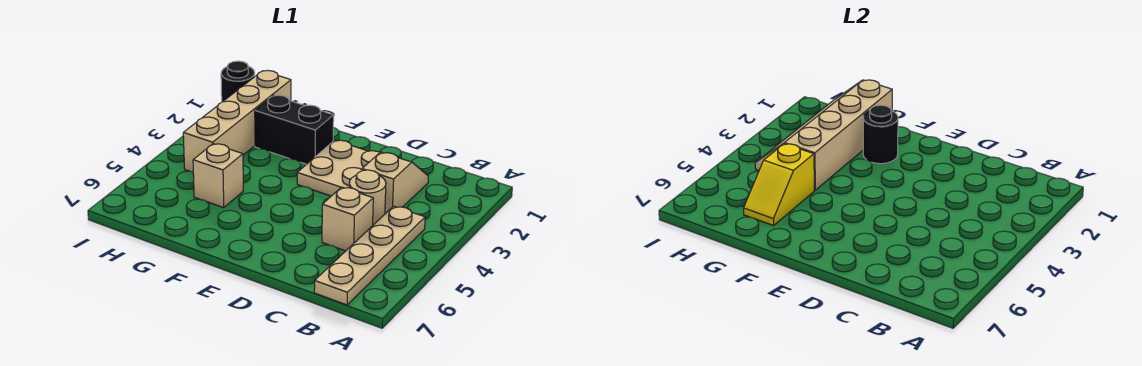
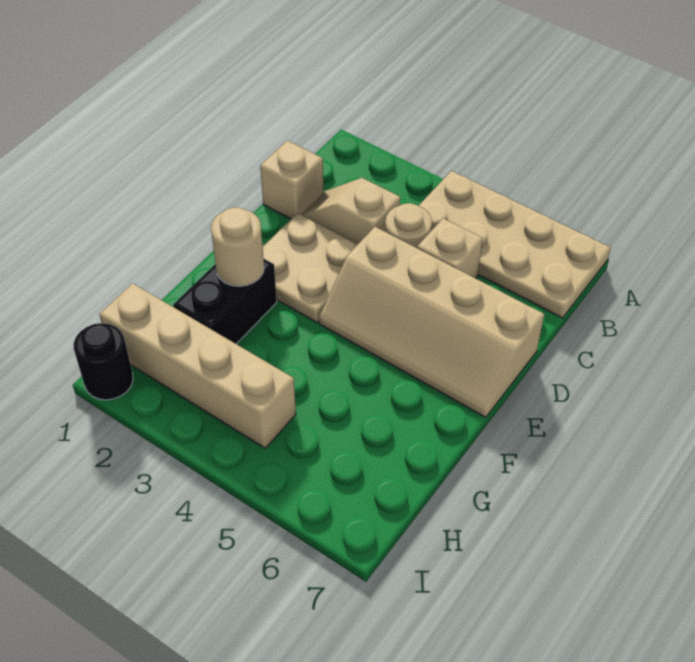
tan plate B4:B7 level 1 -> tan plate A4:B7 level 1
black round brick F2 level 2 -> tan round brick F2 level 2
tan slope G1:H4 level 2 top G -> tan slope D4:E7 level 1 top D
tan brick G5 level 1 -> tan brick C1 level 1
yellow slope G5:G6 level 2 top 5 -> none

